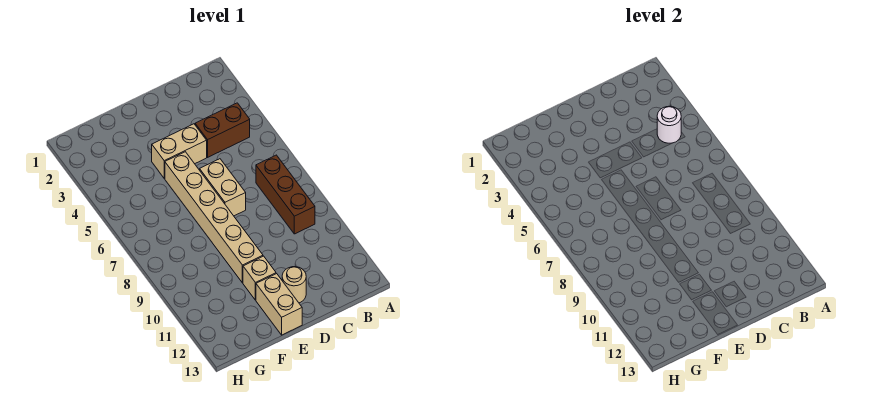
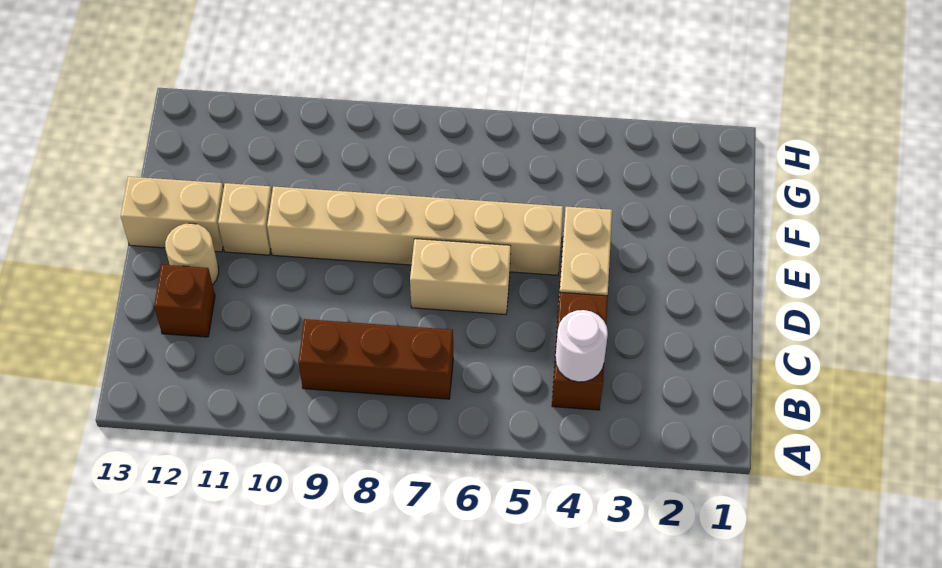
none -> brown brick C12 level 1

